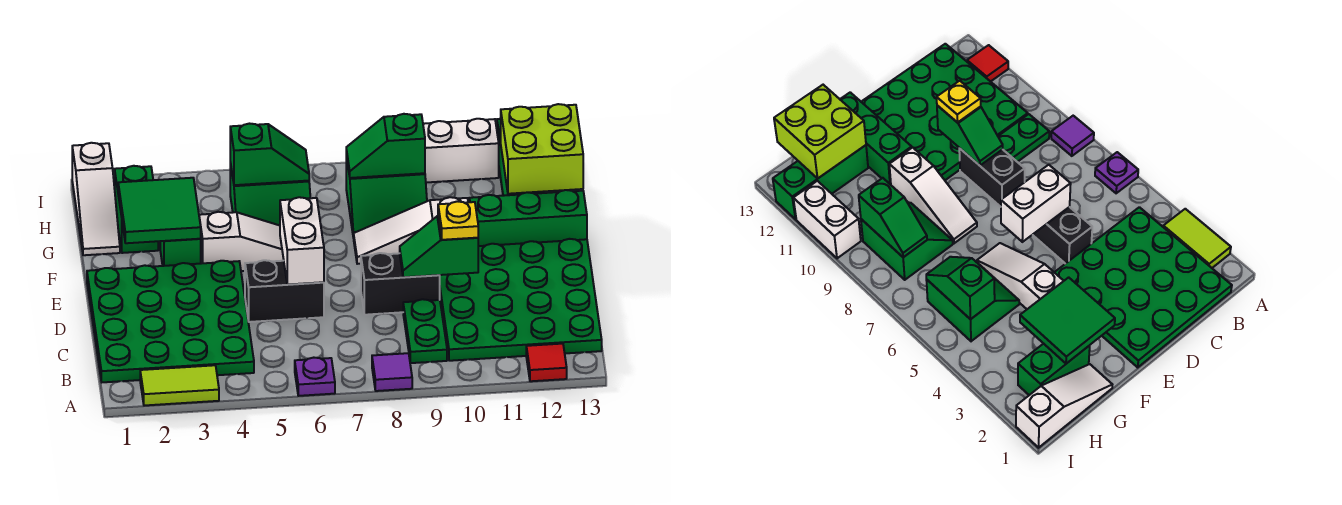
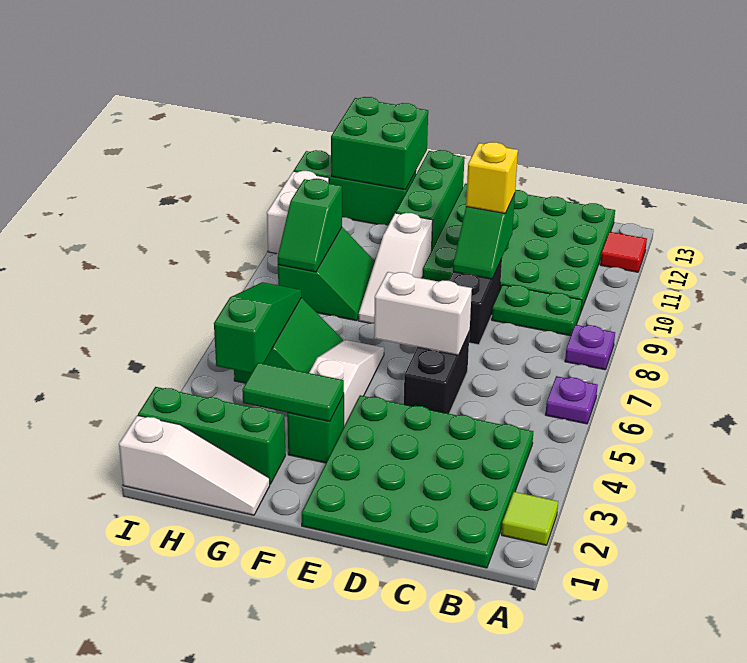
lime tile A2:A3 level 1 -> lime tile A2 level 1
purple tile A8 level 1 -> purple plate A8 level 1
yellow plate D10 level 3 -> yellow brick D10 level 3
green tile F2:G3 level 2 -> green tile F3:G3 level 2
green brick G2:H2 level 1 -> green brick G2:I2 level 1
lime brick G12:H13 level 2 -> green brick G12:H13 level 2
green slope H5:H6 level 2 top 5 -> green slope H4:H6 level 2 top 4

